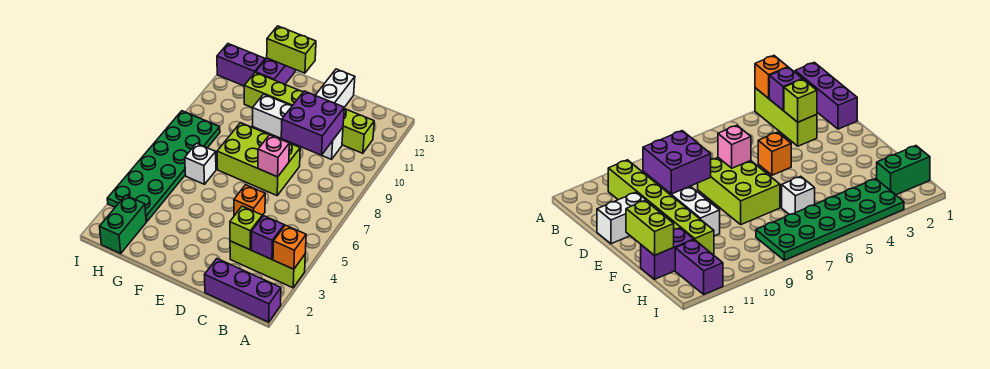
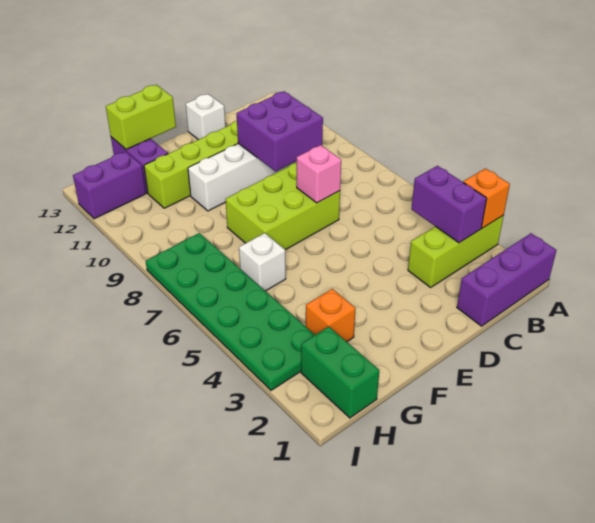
purple brick B3 level 2 -> purple brick B3:B4 level 2
lime brick C3 level 2 -> none
orange brick D5 level 1 -> orange brick G3 level 1
white brick D12:D13 level 1 -> white brick D13 level 1

